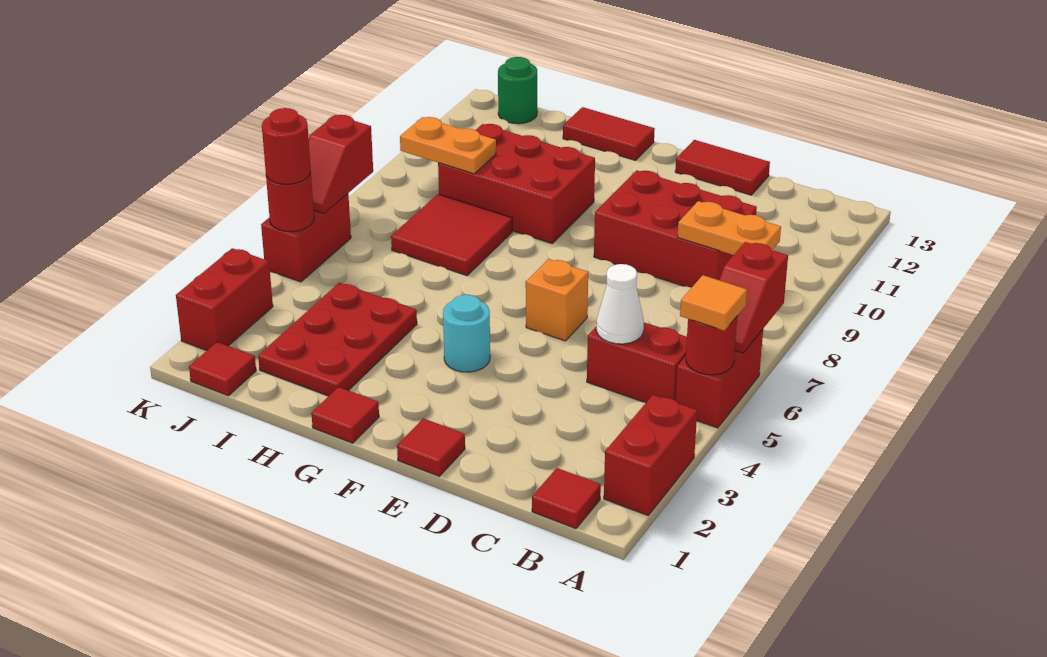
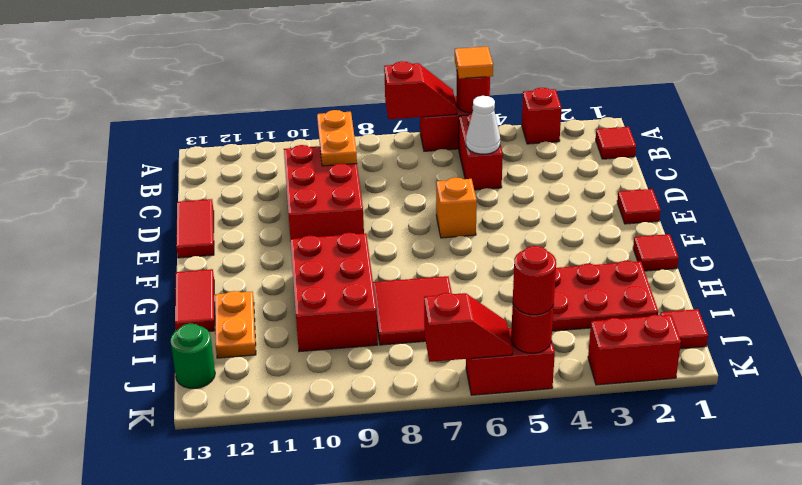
red brick A2:A3 level 1 -> red brick A3 level 1
cyan round brick F4 level 1 -> none
orange plate I9:J9 level 2 -> orange plate H12:I12 level 1

